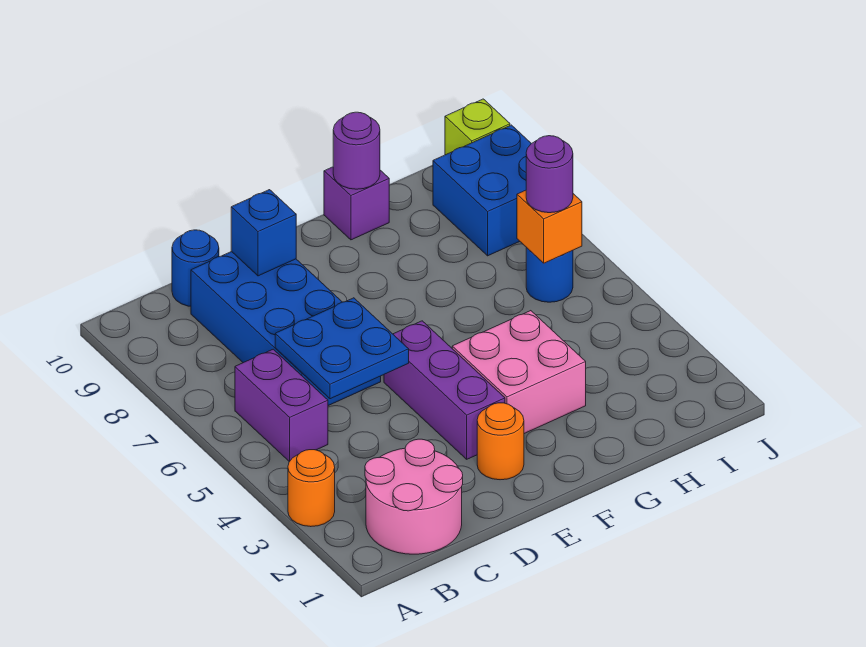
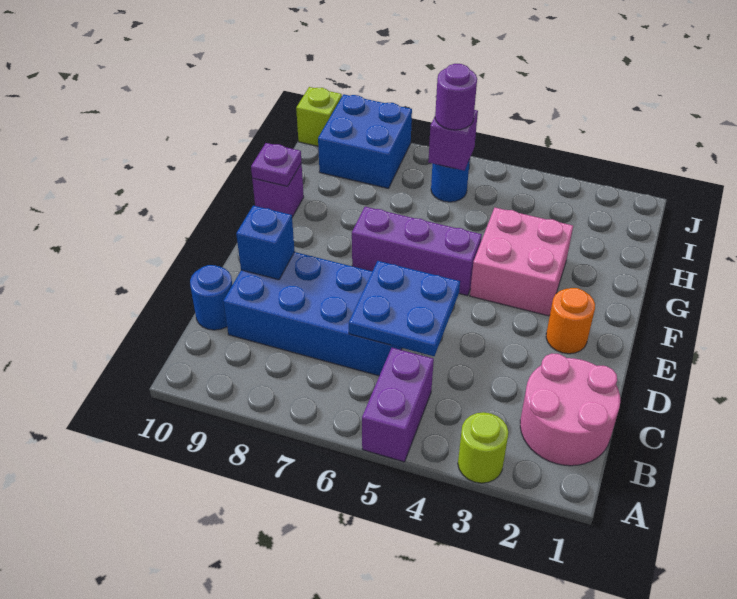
orange round brick A3 level 1 -> lime round brick A3 level 1
purple brick B5:B6 level 1 -> purple brick A5:B5 level 1
purple brick E3:E5 level 1 -> purple brick F5:F7 level 1
purple round brick G10 level 2 -> purple plate G10 level 2
orange brick I6 level 2 -> purple brick I6 level 2

